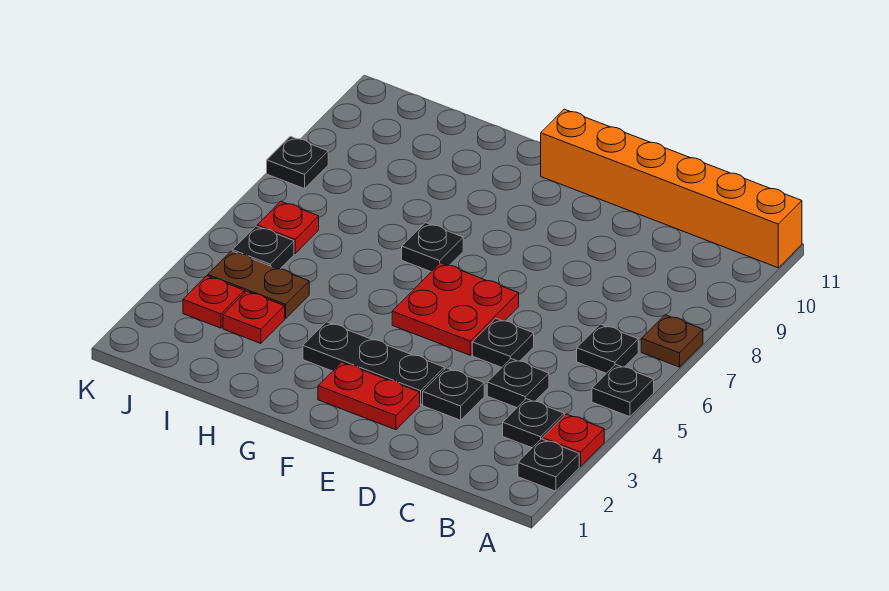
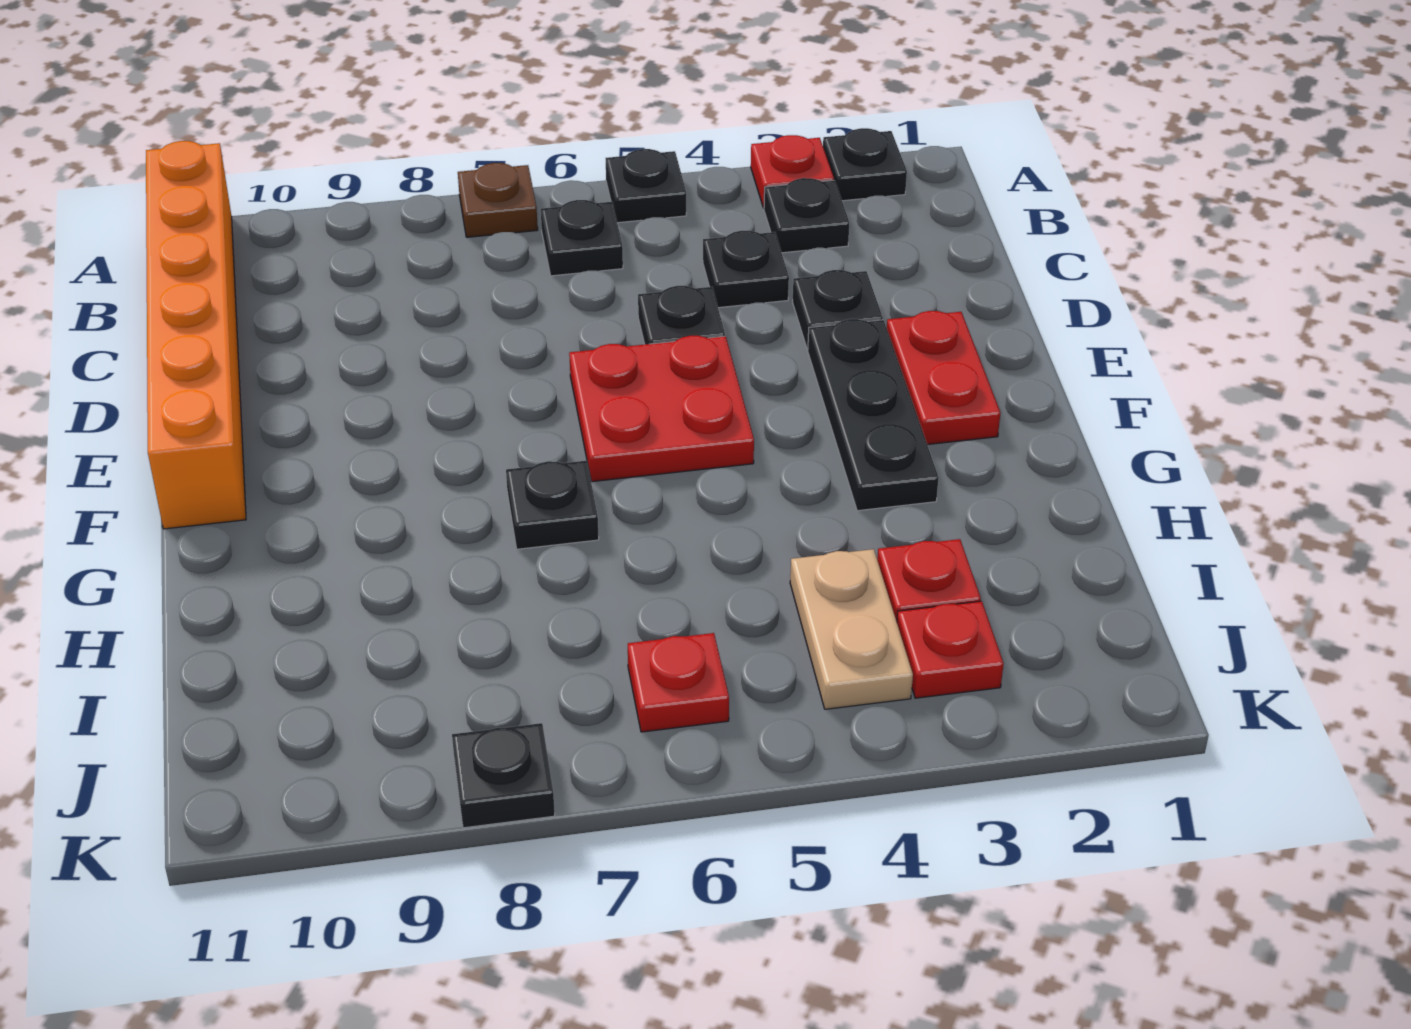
brown plate I4:J4 level 1 -> tan plate I4:J4 level 1
black plate J5 level 1 -> none

